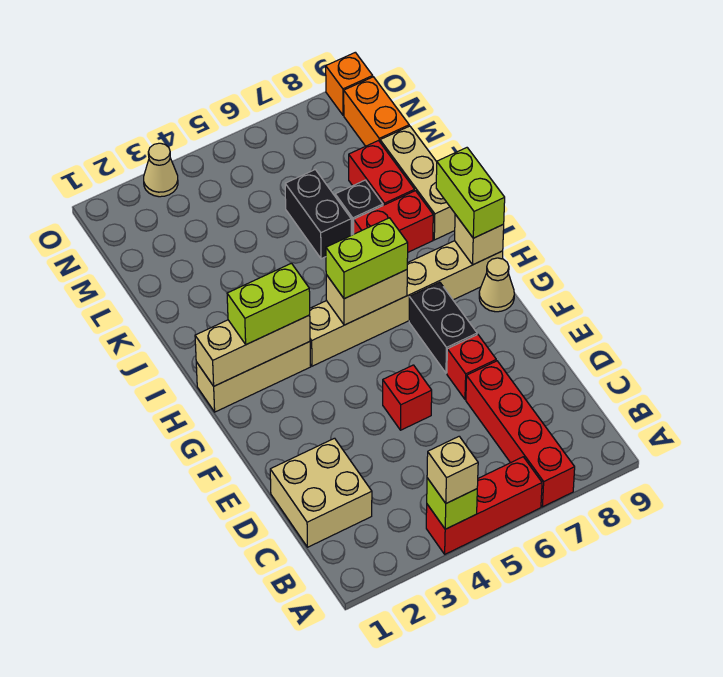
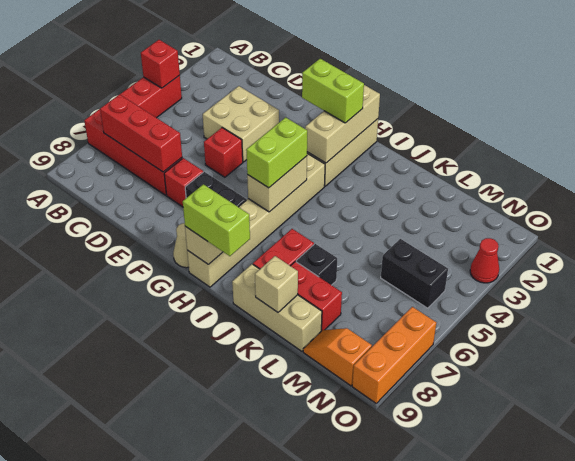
lime brick A4 level 2 -> red brick A4 level 2
tan brick A4 level 3 -> tan brick K9 level 2
none -> red brick B7:D7 level 2
tan brick C1:D2 level 1 -> tan brick D3:E4 level 1
lime brick H2:H3 level 3 -> lime brick G2:H2 level 3
black brick K6:L6 level 1 -> black brick M5:N5 level 1
orange brick M9:N9 level 1 -> orange slope M9:N9 level 1 top N
tan cone O3 level 1 -> red cone O3 level 1
orange brick O9 level 1 -> orange brick O7:O9 level 1

